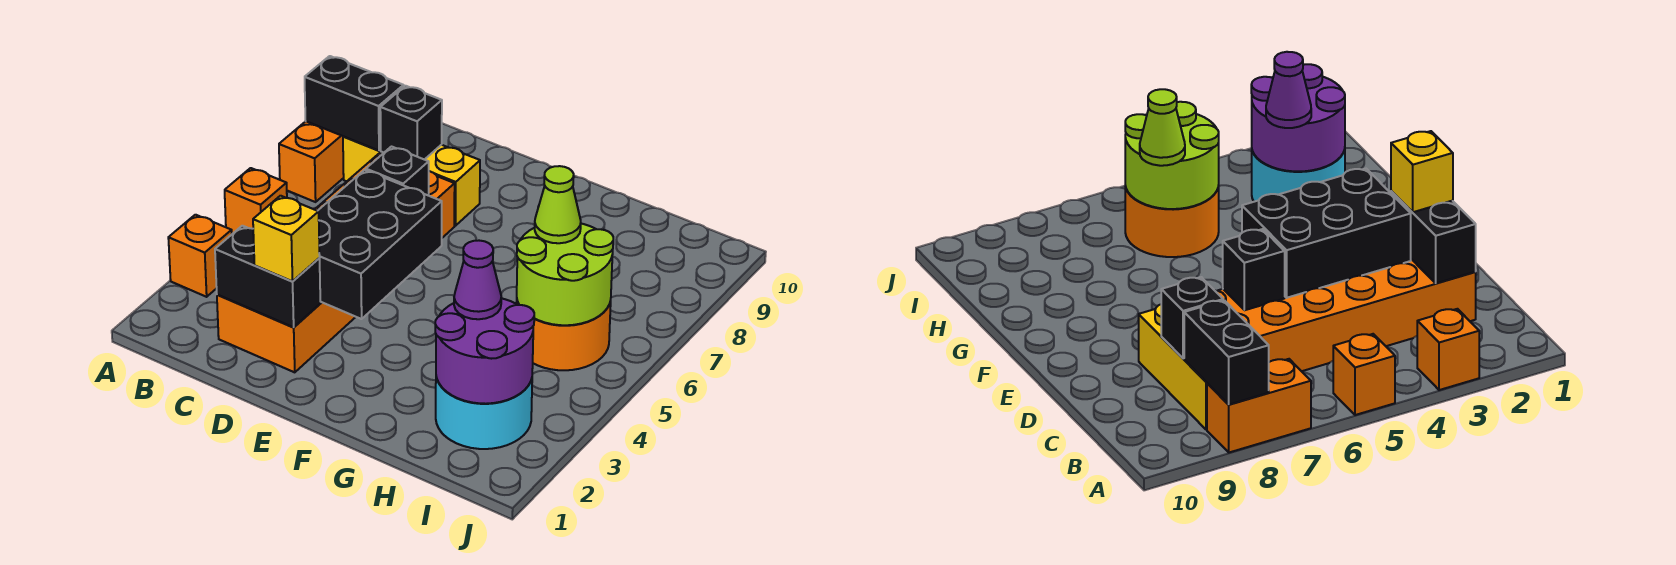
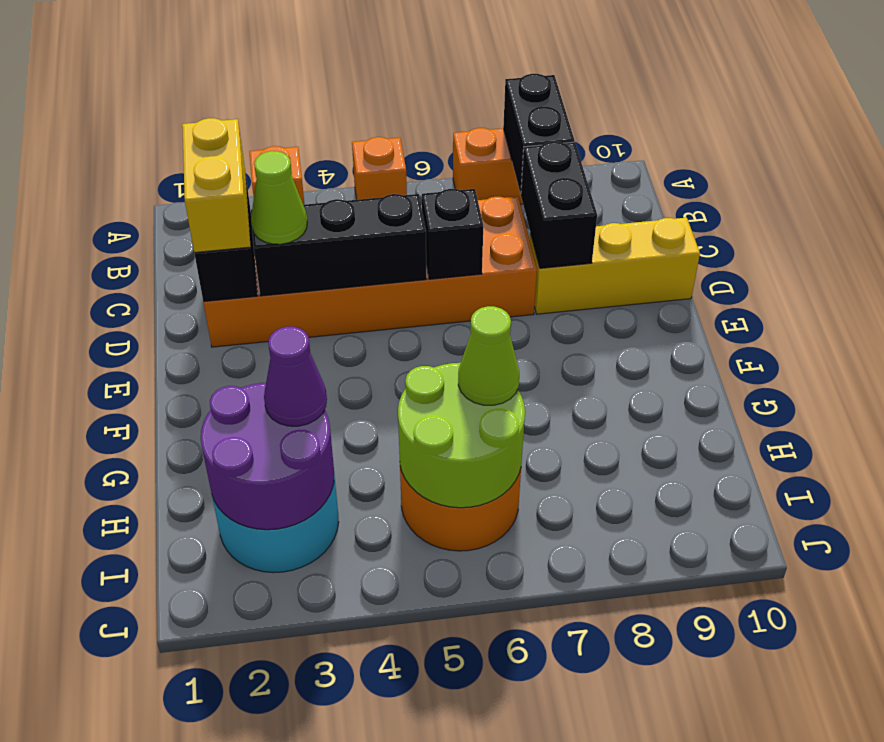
yellow brick B8:D8 level 1 -> yellow brick D8:D10 level 1
black brick C8 level 2 -> black brick C8:D8 level 2
yellow brick D2 level 3 -> yellow brick C2:D2 level 3
black brick D3:E5 level 2 -> black brick D3:D5 level 2
none -> lime cone D3 level 3

